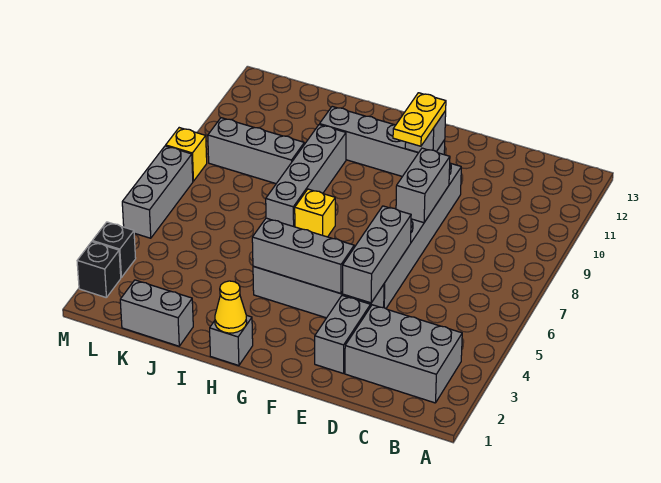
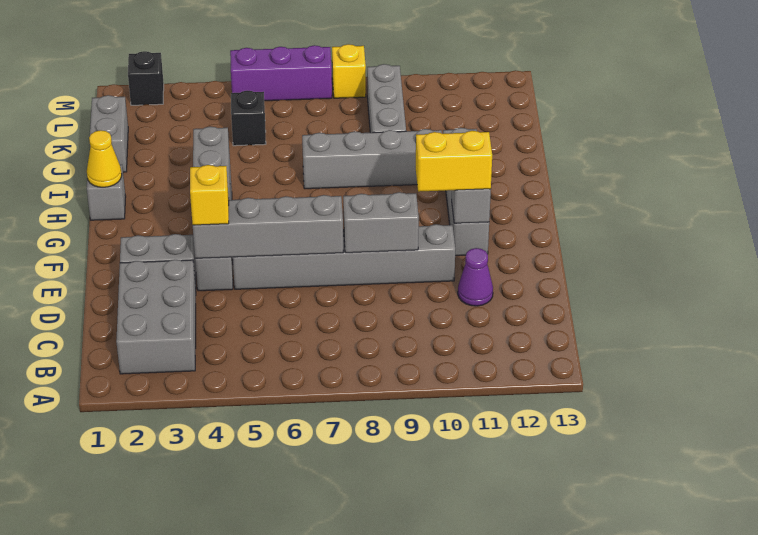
none -> purple cone D11 level 1
grey brick E4:E6 level 2 -> grey brick E4:E7 level 2
yellow plate F10:F11 level 3 -> yellow brick F10:F11 level 3
yellow brick H7 level 1 -> yellow brick E4 level 3
black brick M3 level 1 -> black brick K5 level 1
grey brick M5:M7 level 1 -> purple brick M5:M7 level 1

